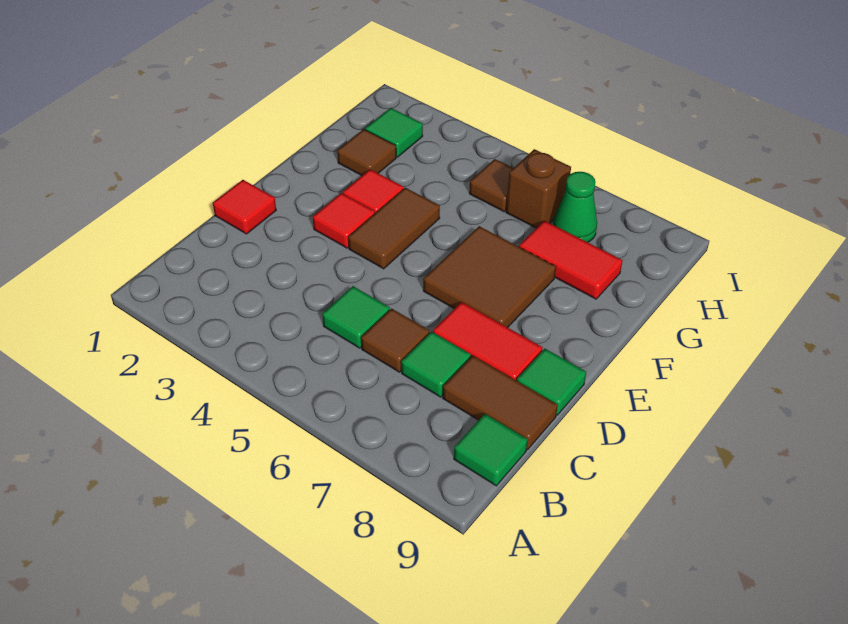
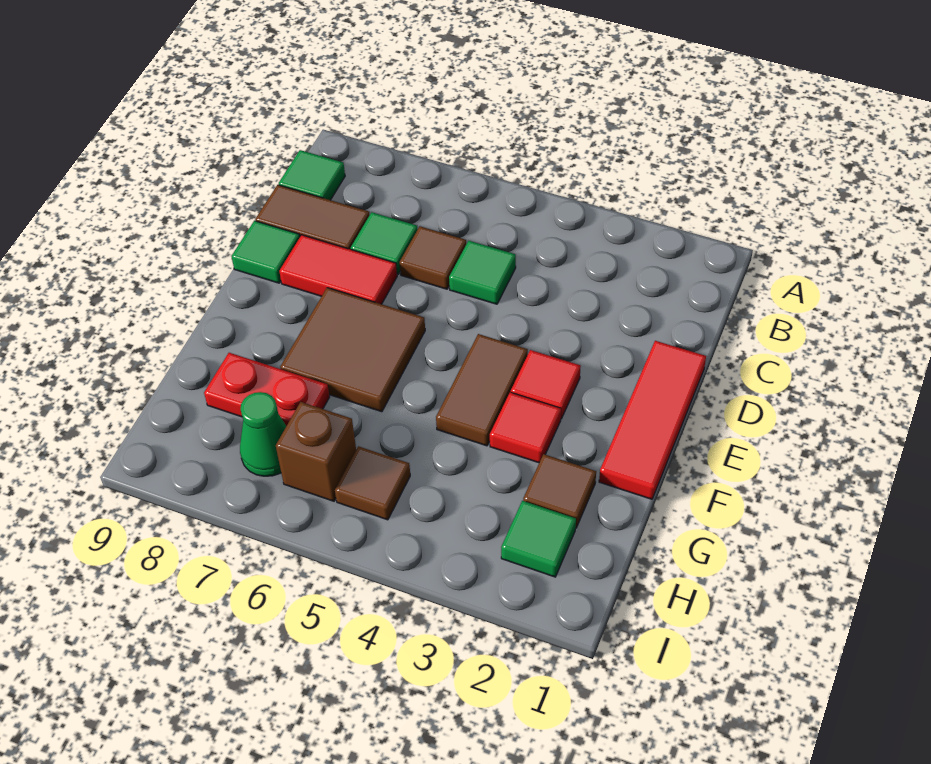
red tile D1 level 1 -> red tile D1:F1 level 1
red tile G7:G8 level 1 -> red plate G7:G8 level 1

